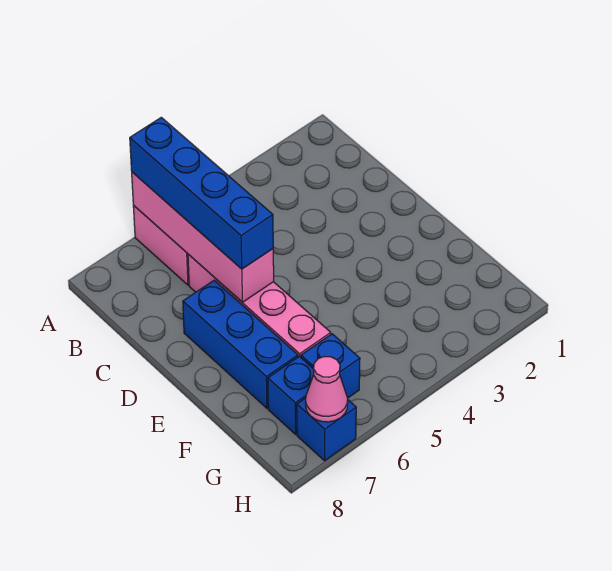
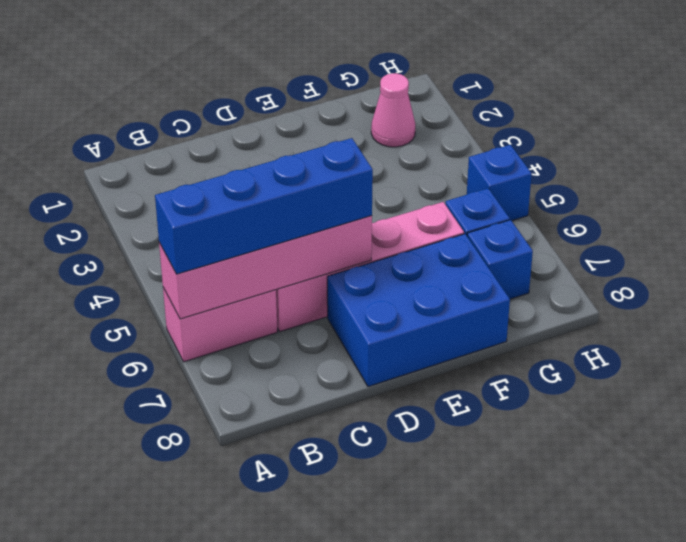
blue brick D7:F7 level 1 -> blue brick D7:F8 level 1
blue brick H7 level 1 -> blue brick H5 level 1
pink cone H7 level 2 -> pink cone G2 level 1

